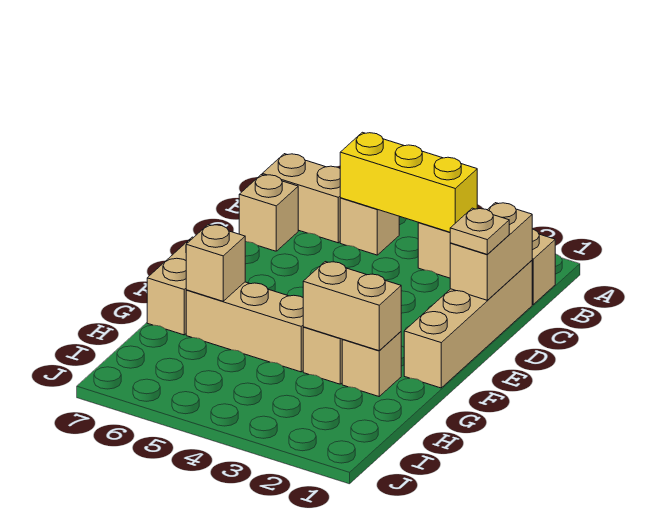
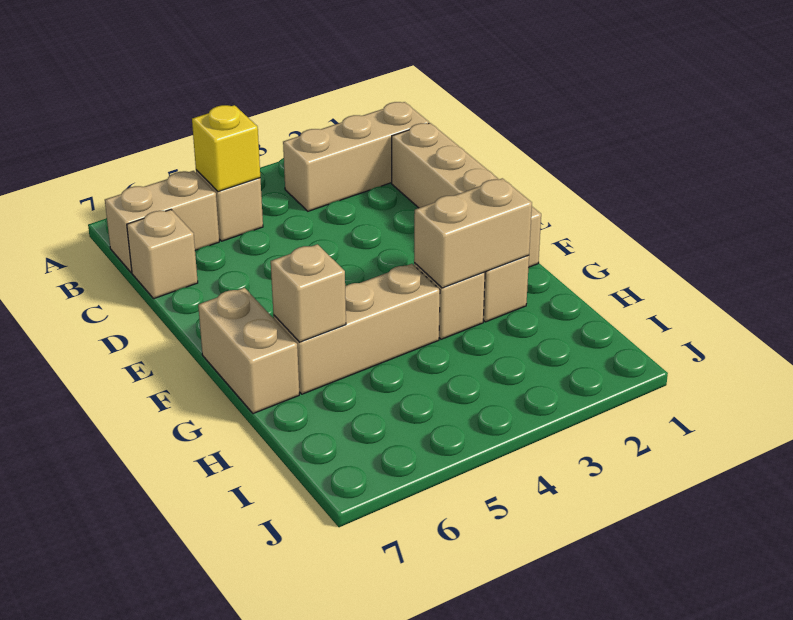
yellow brick B3:B5 level 2 -> yellow brick B5 level 2
tan brick C1:D1 level 2 -> none
tan plate D1 level 3 -> none

